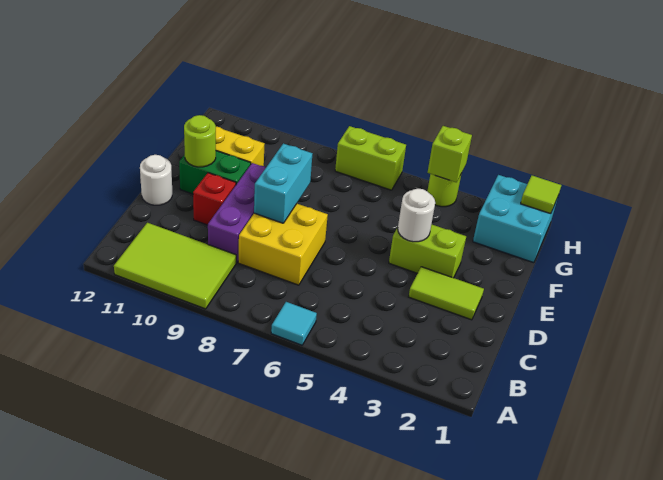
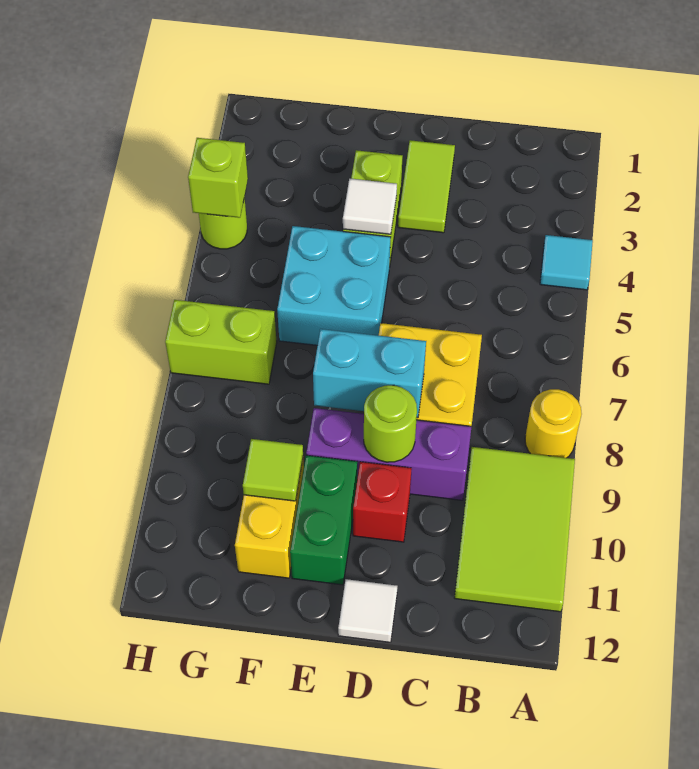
cyan tile A6 level 1 -> cyan tile A4 level 1
none -> yellow round brick A8 level 1
white round brick D12 level 1 -> white tile D12 level 1
white round brick E4 level 2 -> white tile E4 level 2
lime round brick E11 level 2 -> lime round brick D9 level 2
cyan brick G1:H2 level 1 -> cyan brick E5:F6 level 1
lime tile H1 level 2 -> lime tile F10 level 2
lime brick H6:H7 level 1 -> lime brick G7:H7 level 1

